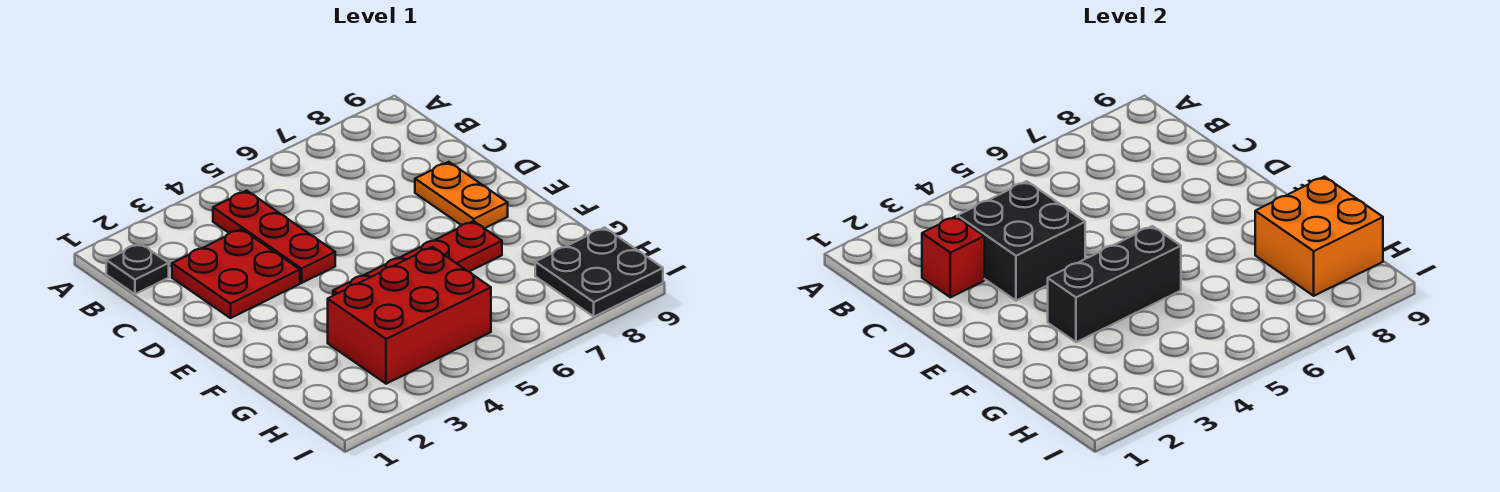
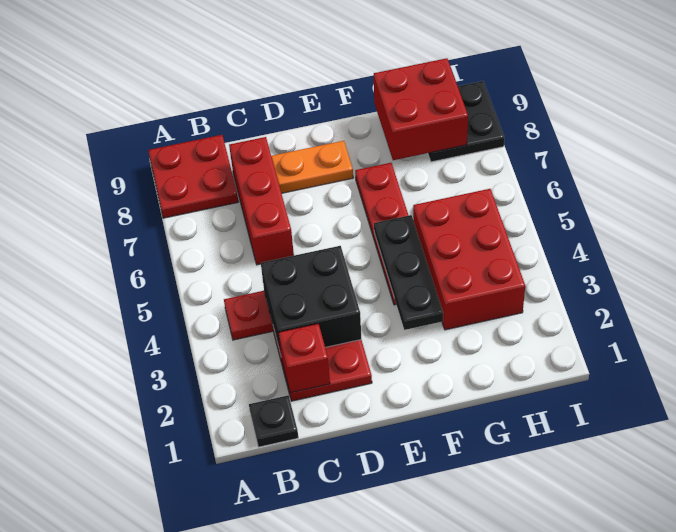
none -> red plate A8:B9 level 1
none -> red brick C6:C8 level 1
black brick F3:F5 level 2 -> black plate F3:F5 level 2
orange brick G8:H9 level 2 -> red brick G8:H9 level 2

